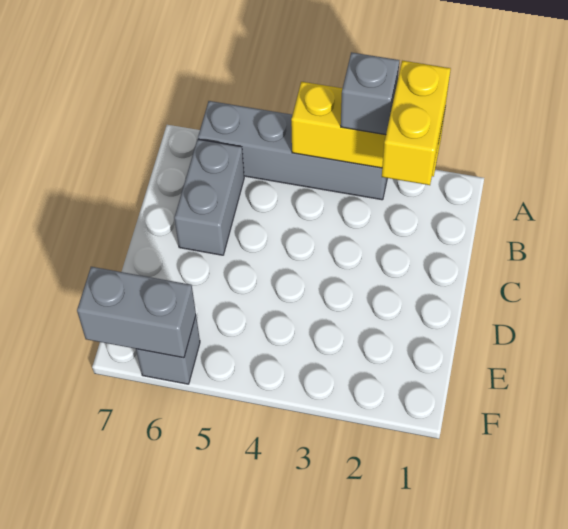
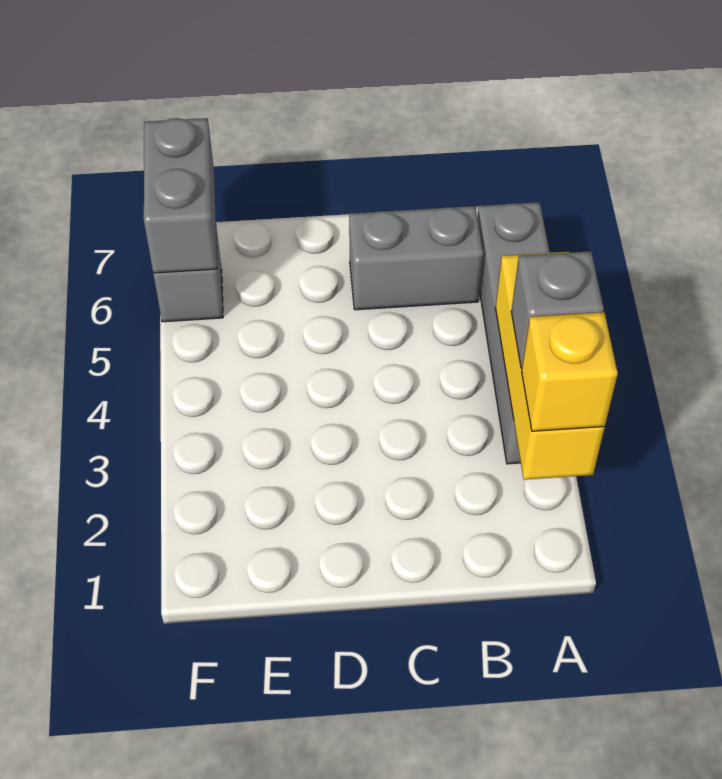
yellow brick A2:B2 level 3 -> yellow brick A2 level 3

